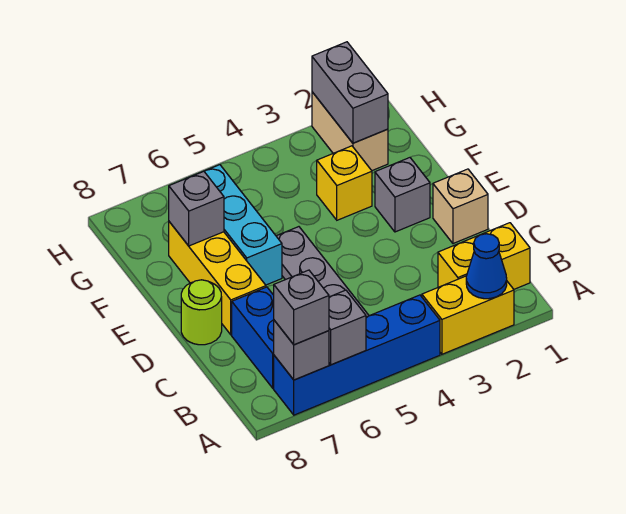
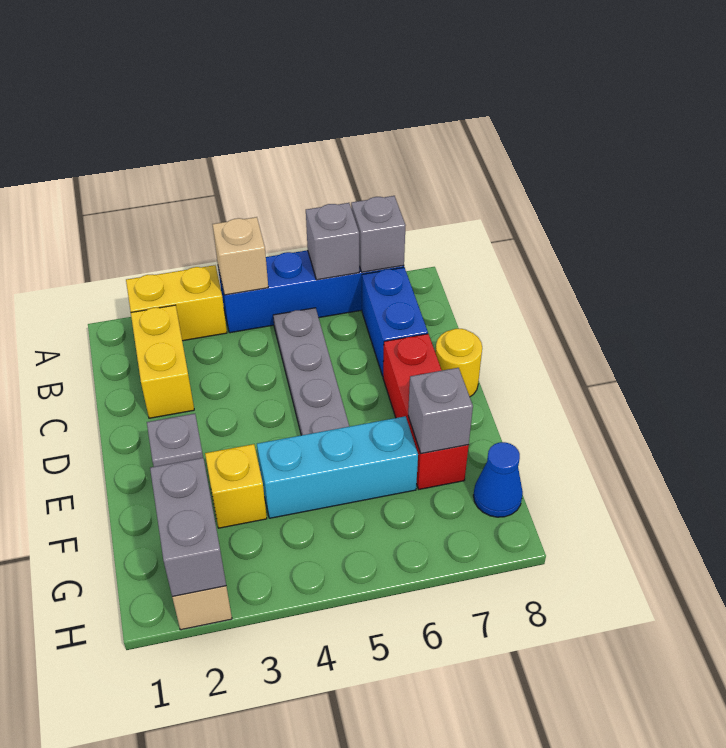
blue cone A2 level 2 -> blue cone G8 level 1
grey brick A7 level 3 -> none
yellow brick B1:B2 level 1 -> yellow brick B2:C2 level 1
tan brick D1 level 1 -> tan brick A4 level 2
yellow brick D7:F7 level 1 -> red brick D7:F7 level 1
lime round brick D8 level 1 -> yellow round brick D8 level 1
cyan brick E6:G6 level 1 -> cyan brick F4:F6 level 1

